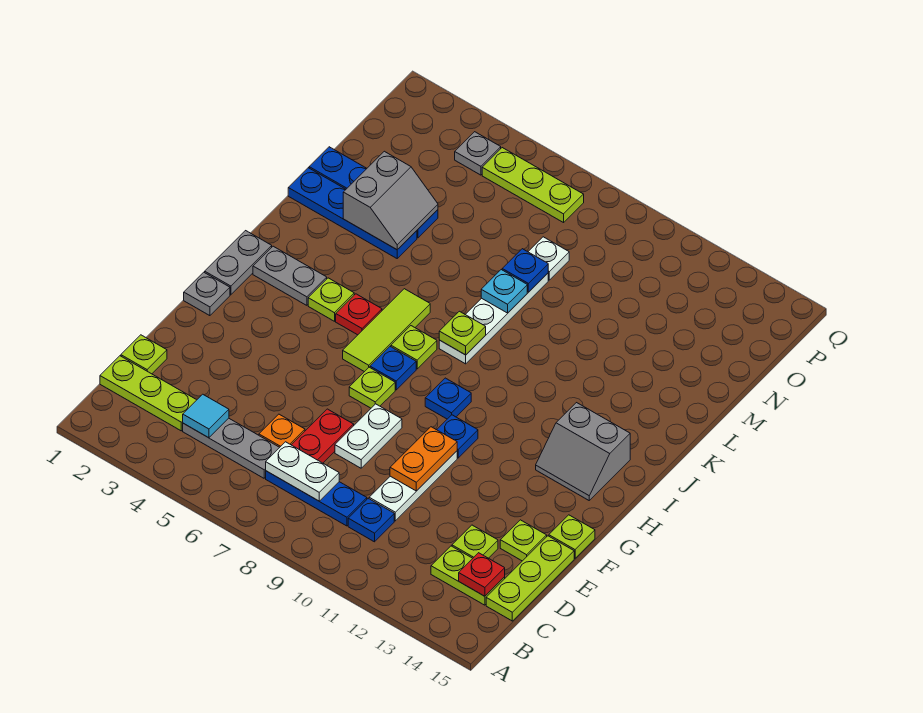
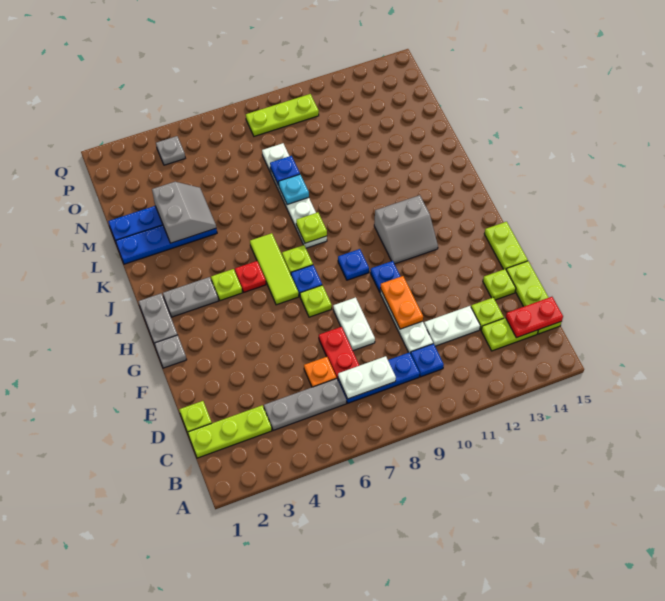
cyan tile C4 level 2 -> none
red plate C14 level 2 -> red plate C14:C15 level 2
none -> white plate D11:D12 level 1
lime plate F15 level 1 -> lime plate F15:G15 level 1
grey slope H13:I14 level 1 top I -> grey slope H11:I12 level 1 top I
lime plate P5:P7 level 1 -> lime plate P8:P10 level 1

